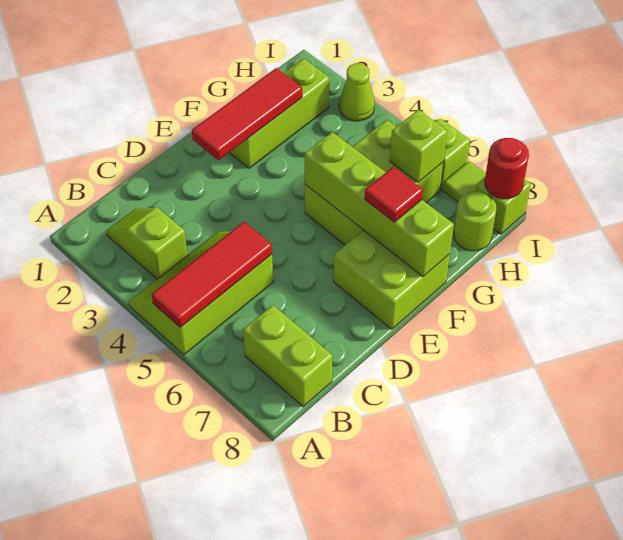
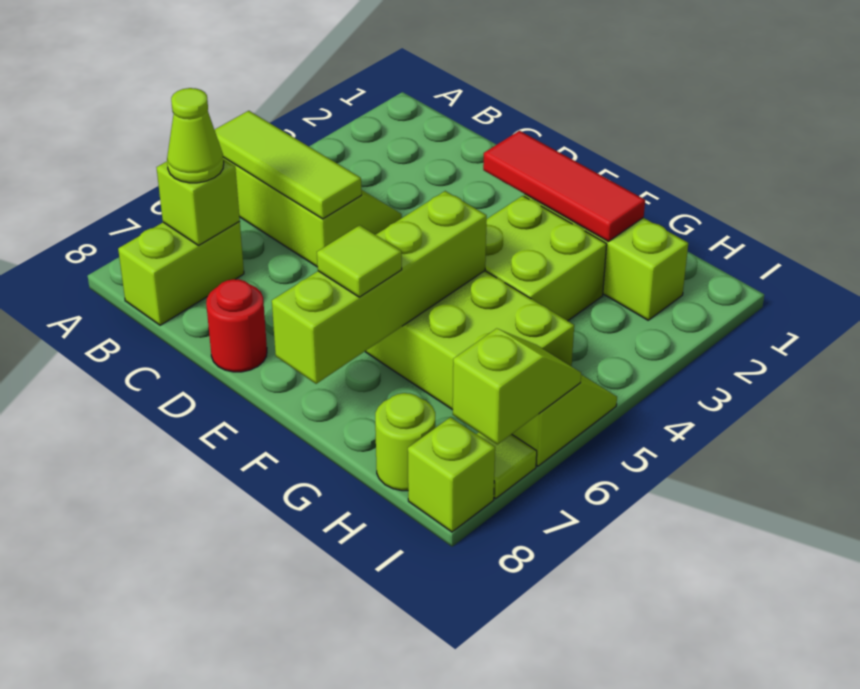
red tile A5:C5 level 2 -> lime tile A5:C5 level 2
lime slope B2:B3 level 1 top 3 -> lime slope I6:I7 level 2 top 7
lime brick E7:F8 level 1 -> lime brick F3:G4 level 1
red tile F7 level 3 -> lime tile F7 level 3
lime brick H6 level 2 -> lime brick B7 level 2
lime cone I3 level 1 -> lime cone B7 level 3
red round brick I8 level 2 -> red round brick D8 level 1

